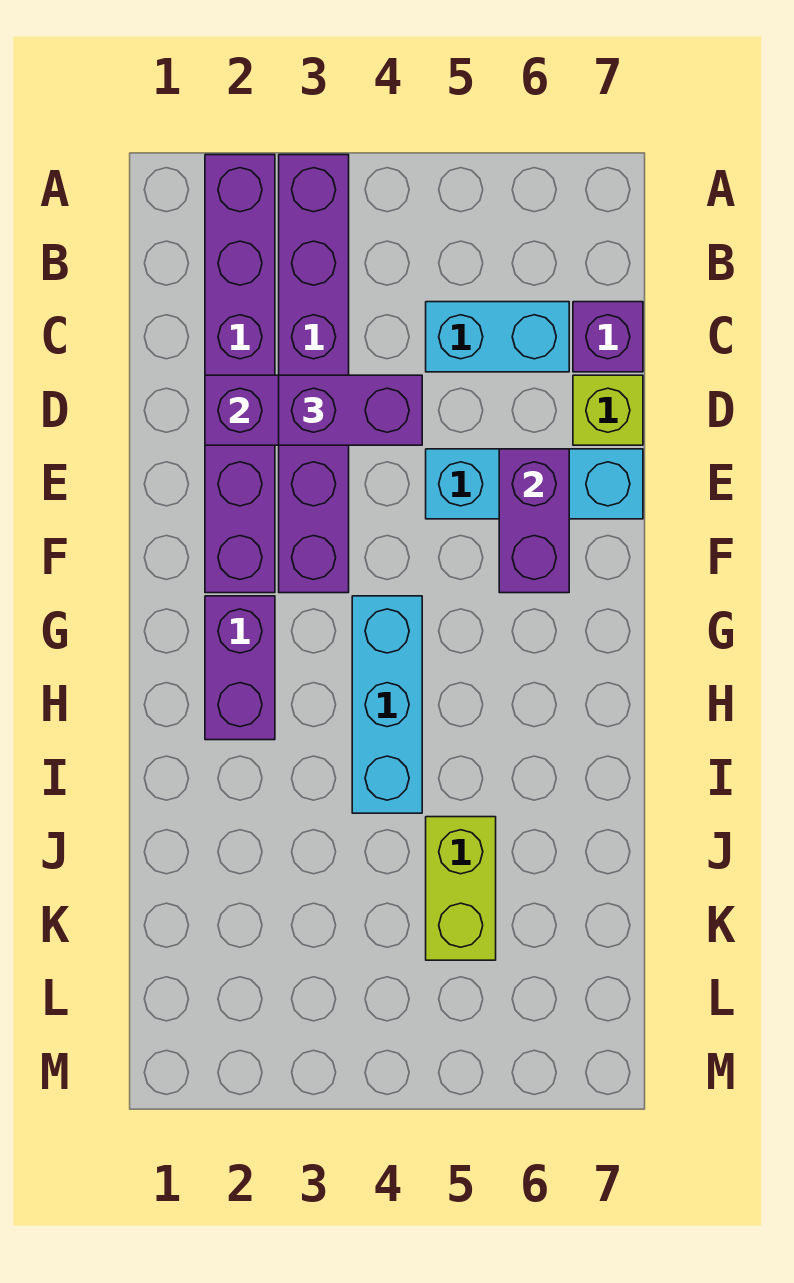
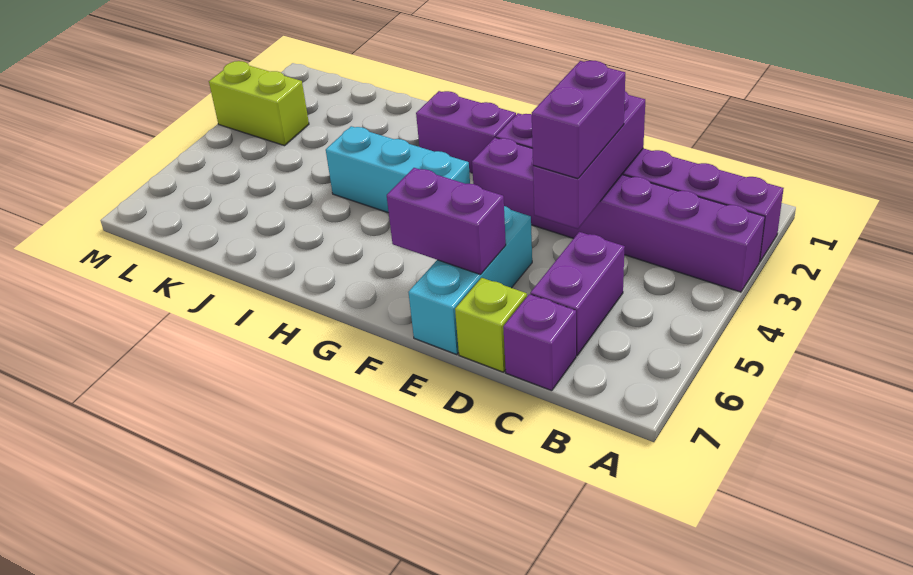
cyan brick C5:C6 level 1 -> purple brick C5:C6 level 1
lime brick J5:K5 level 1 -> lime brick L3:M3 level 1

